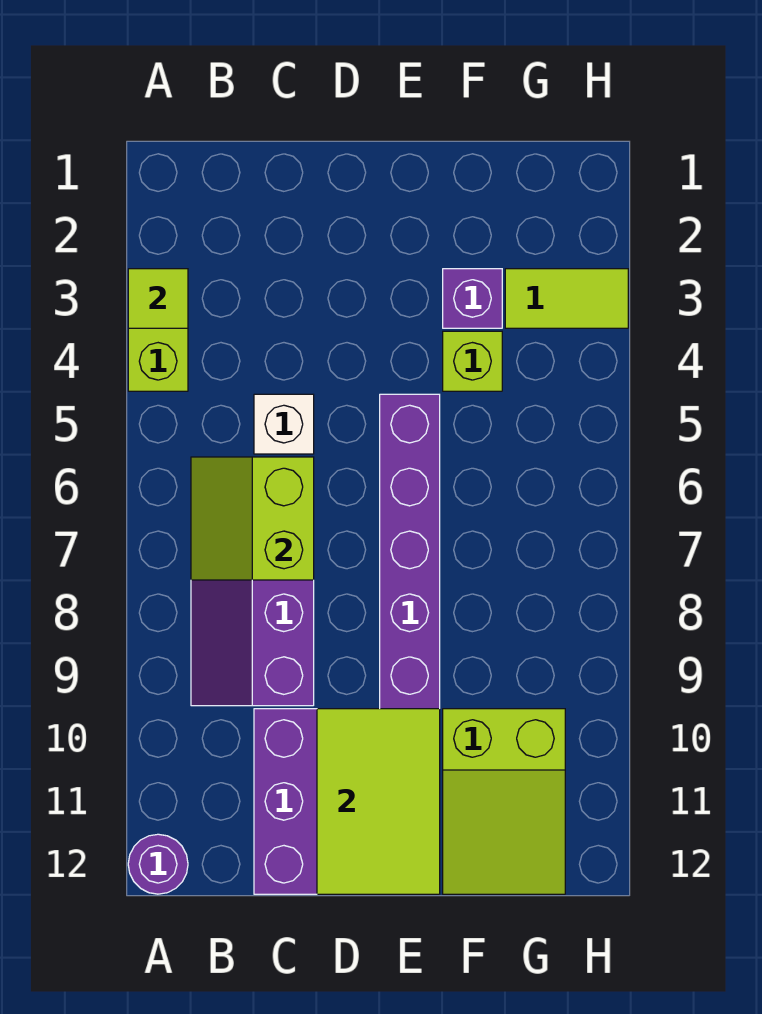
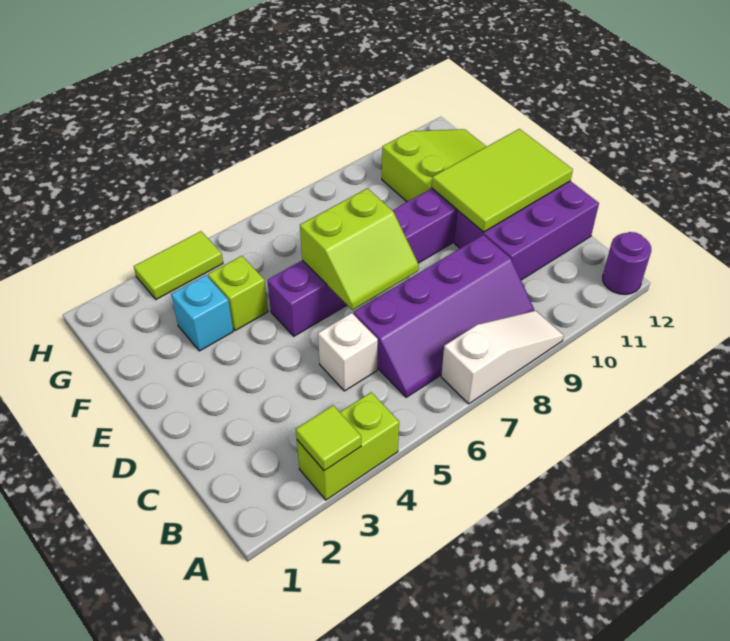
none -> white slope A7:A9 level 1 top 7
lime slope B6:C7 level 2 top C -> lime slope D6:E7 level 2 top E
purple brick F3 level 1 -> cyan brick F3 level 1
lime tile G3:H3 level 1 -> lime tile H3:H4 level 1

